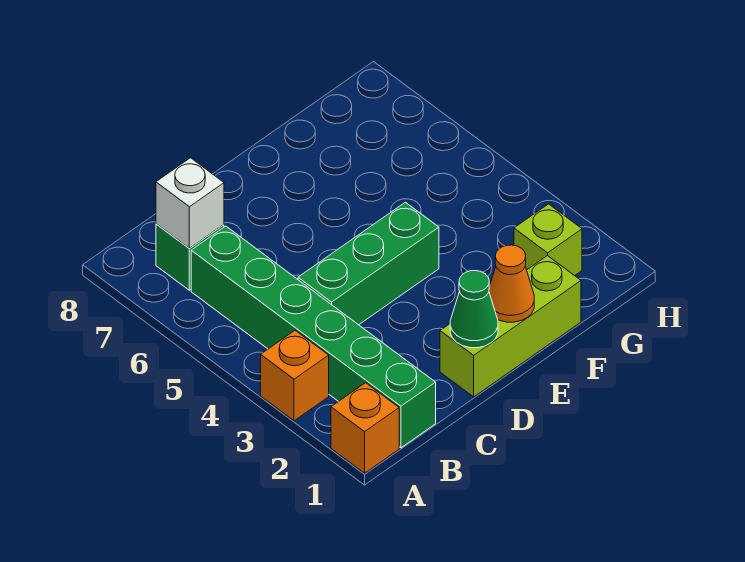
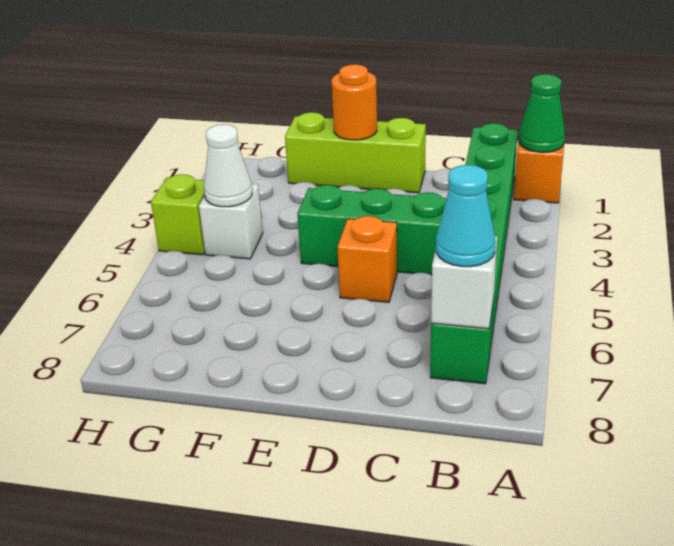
orange brick A3 level 1 -> orange brick D5 level 1
none -> cyan cone B7 level 3
green cone D1 level 2 -> green cone A1 level 2
orange cone E1 level 2 -> orange round brick E1 level 2
lime brick G2 level 1 -> lime brick H4 level 1
none -> white brick G4 level 1
none -> white cone G4 level 2

